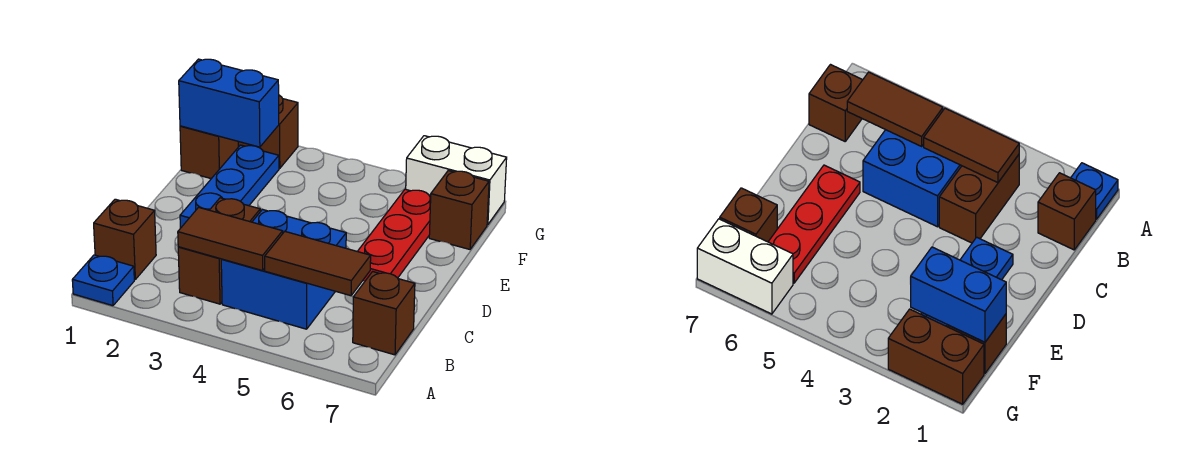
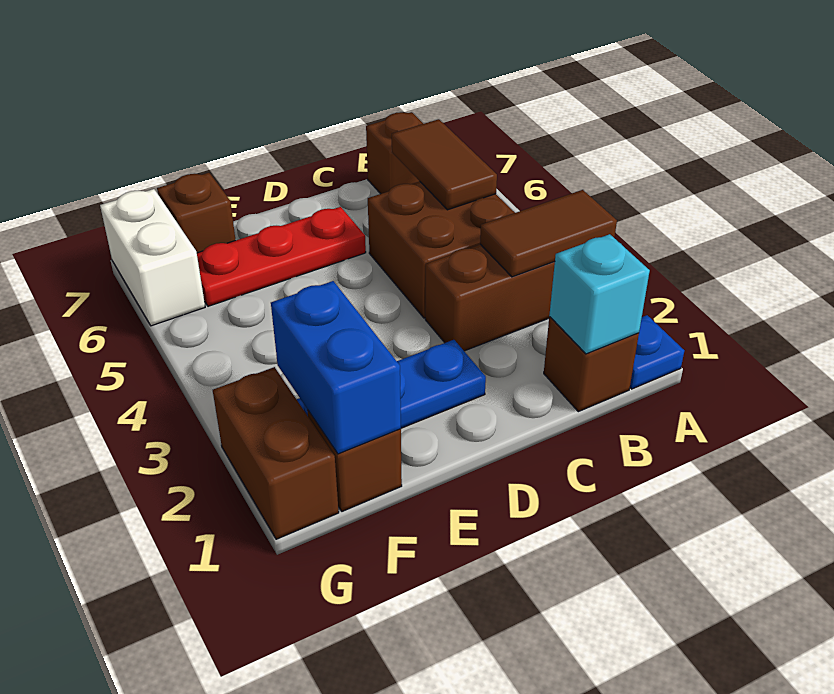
none -> cyan brick B1 level 2
brown tile B3:B4 level 2 -> brown tile A3:B3 level 2
blue brick B4:C5 level 1 -> brown brick B4:C5 level 1

